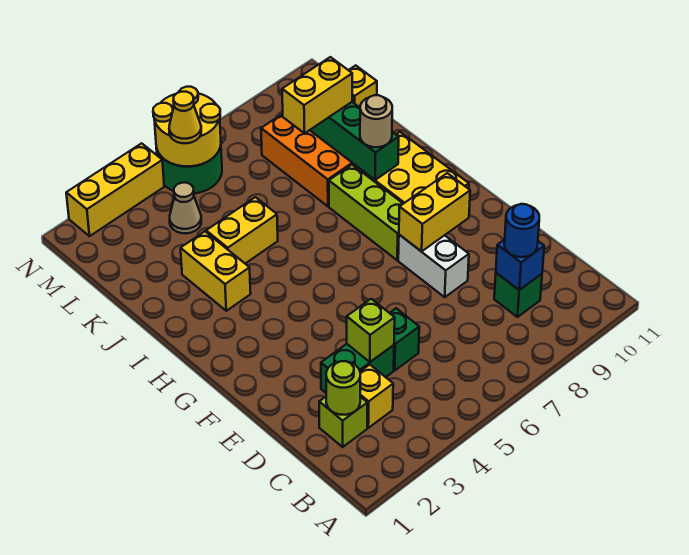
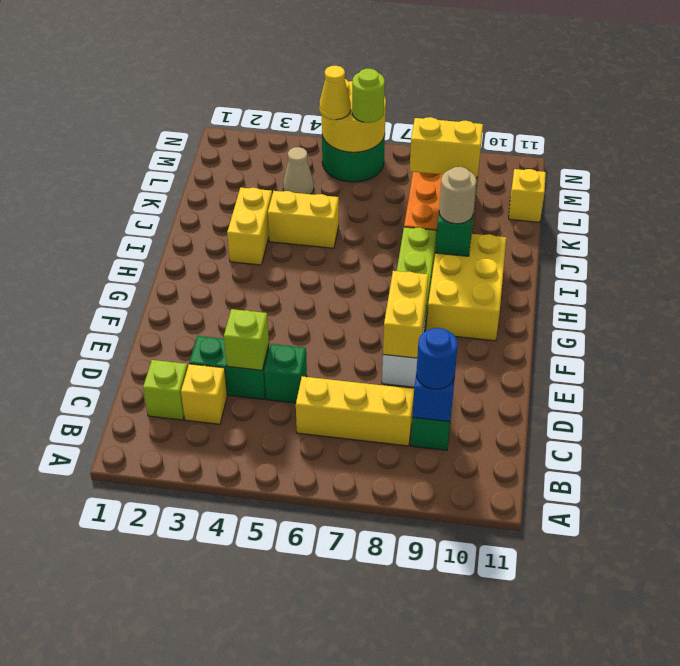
lime round brick C2 level 2 -> lime round brick M6 level 3
yellow brick F8:F9 level 2 -> yellow brick E8:F8 level 2
yellow brick N2:N4 level 1 -> yellow brick C6:C8 level 1

